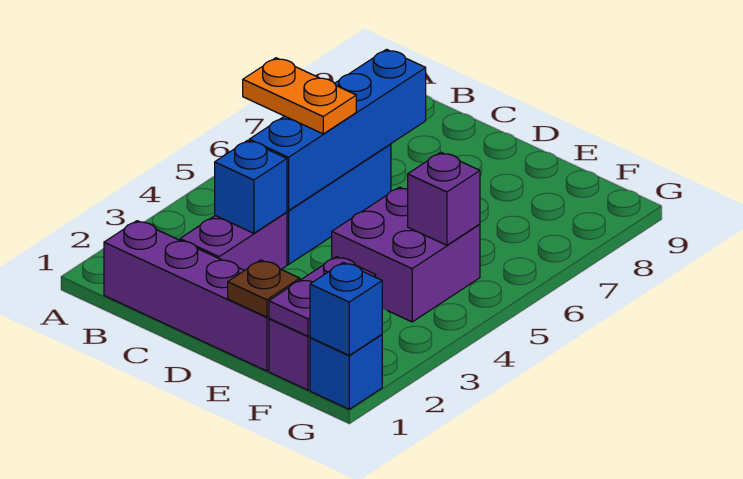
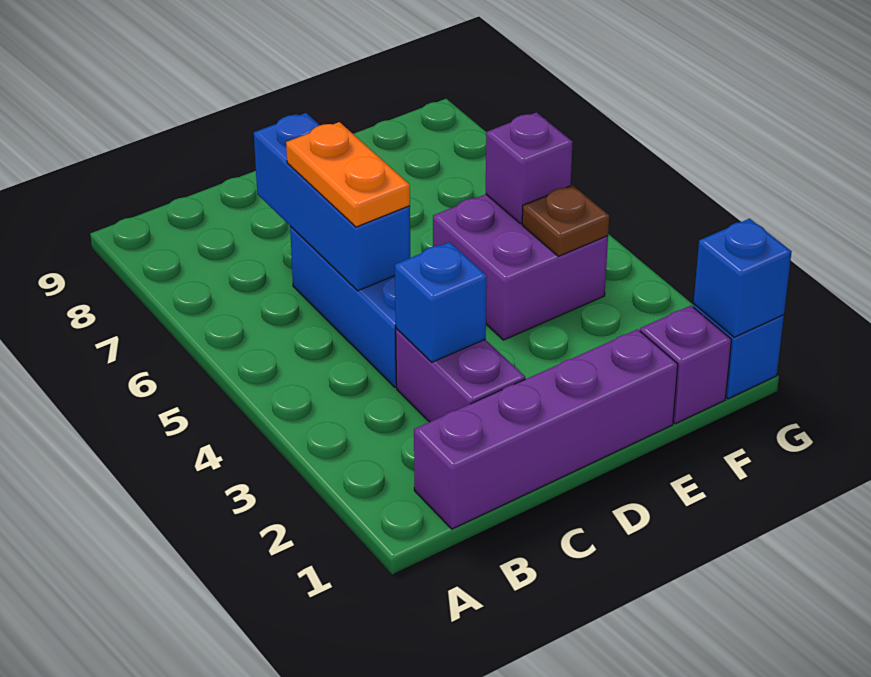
orange plate B5:C5 level 3 -> orange plate C5:C6 level 3
blue brick C4:C7 level 2 -> blue brick C5:C7 level 2
brown plate E1 level 2 -> brown plate F4 level 2
purple plate F1:F2 level 2 -> none

